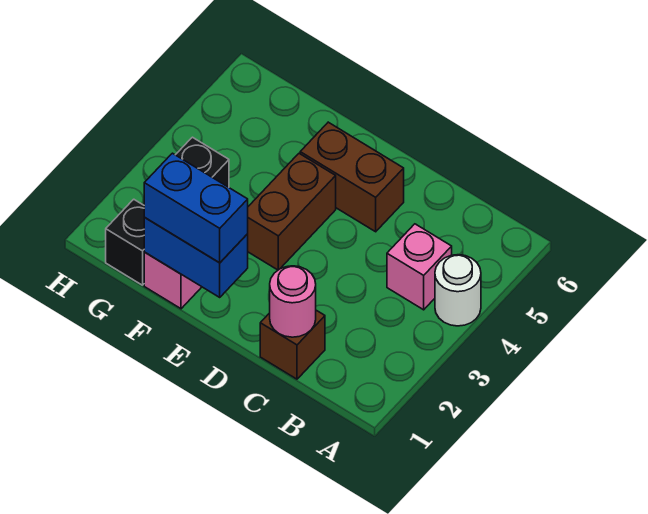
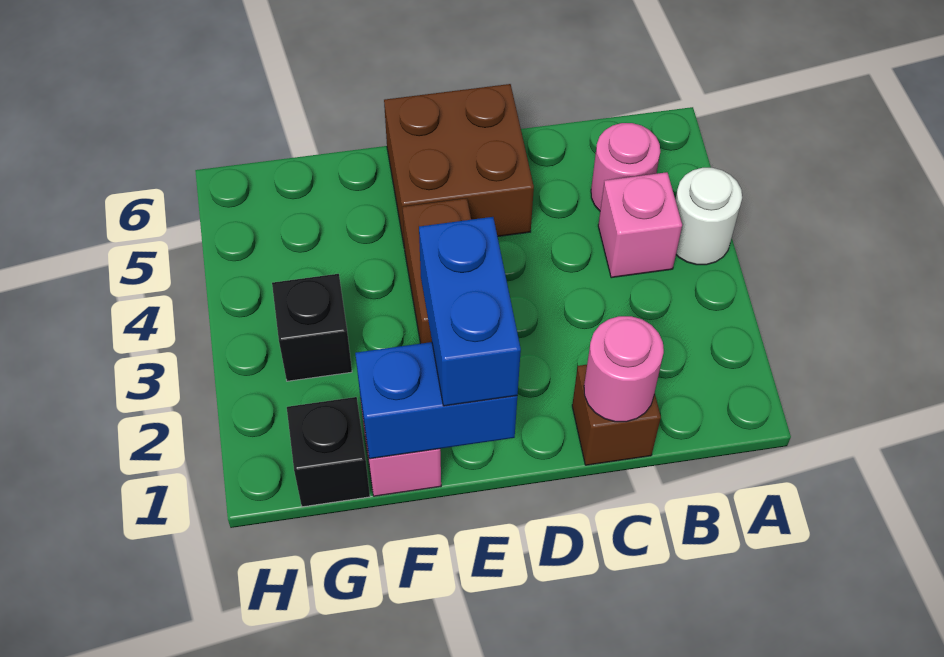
none -> pink round brick B5 level 1
brown brick D5:E5 level 1 -> brown brick D5:E6 level 1
blue brick E1:F1 level 3 -> blue brick E1:E2 level 3

